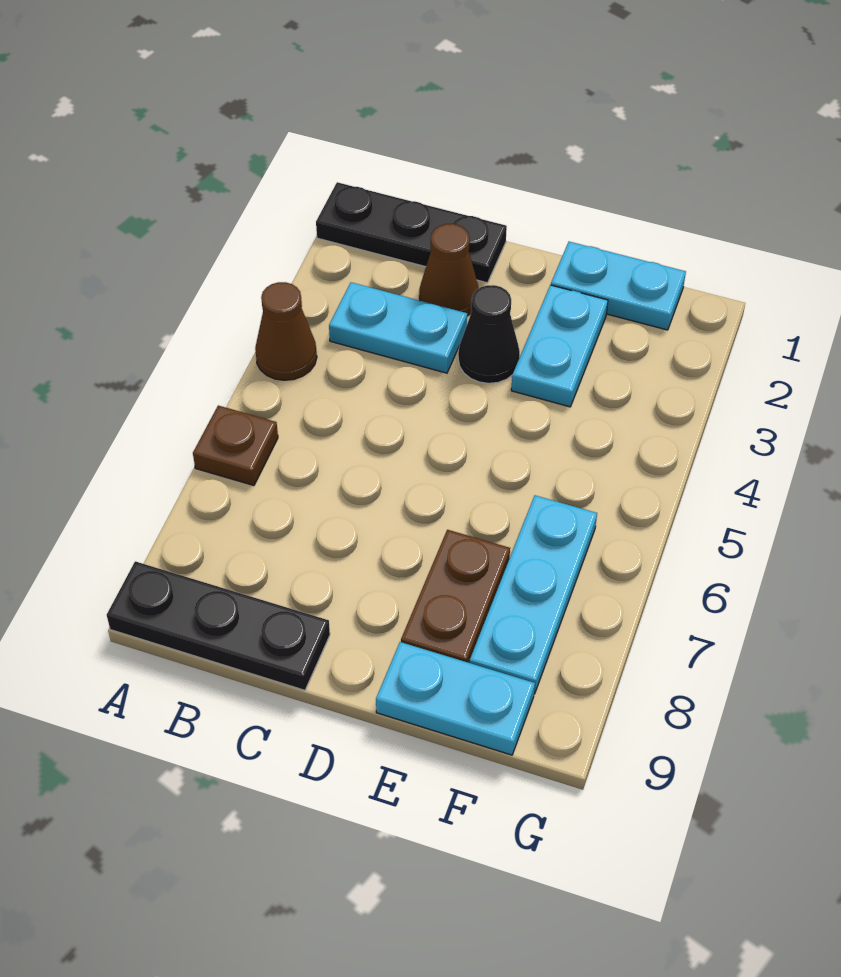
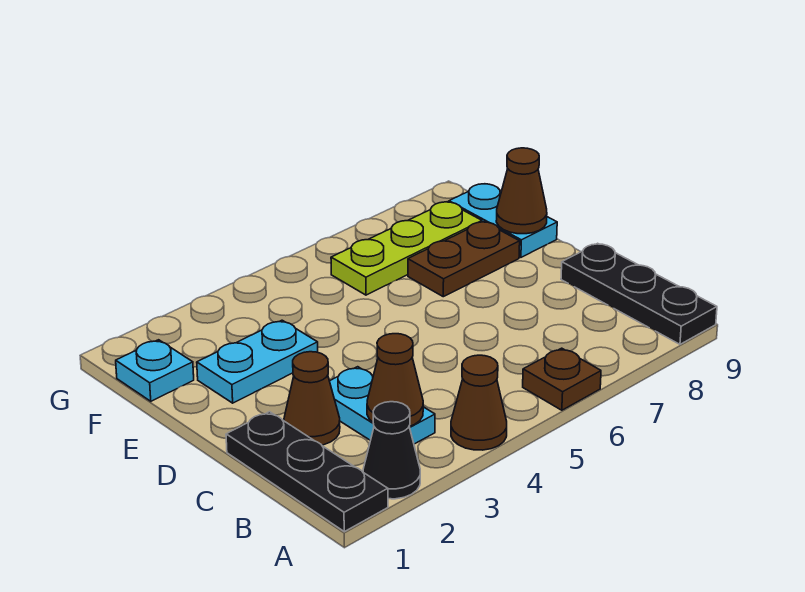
none -> brown cone B3 level 2
black cone D3 level 1 -> black cone A2 level 1
cyan plate E1:F1 level 1 -> cyan plate F1 level 1
none -> brown cone E9 level 2
cyan plate F6:F8 level 1 -> lime plate F6:F8 level 1

